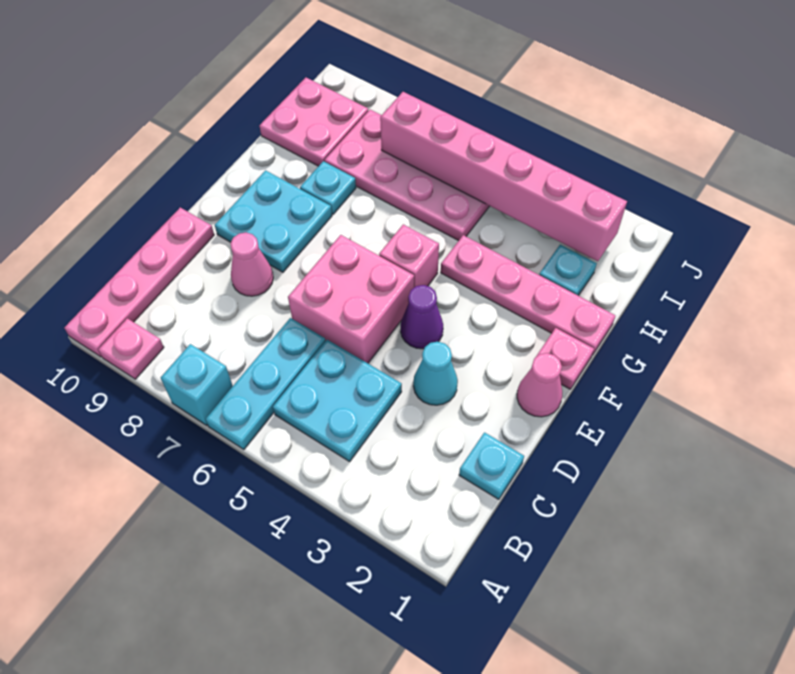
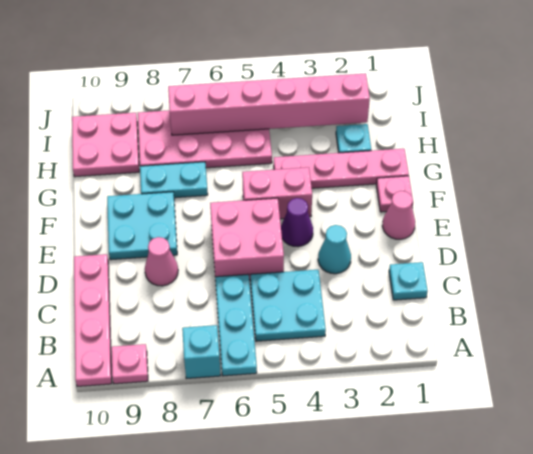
pink brick F5 level 1 -> pink brick F4:F5 level 1
cyan plate G8 level 1 -> cyan plate G7:G8 level 1

